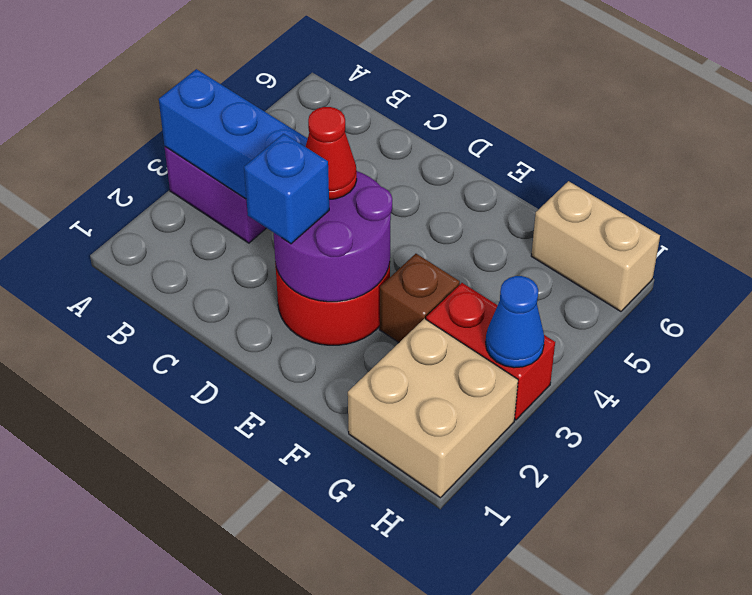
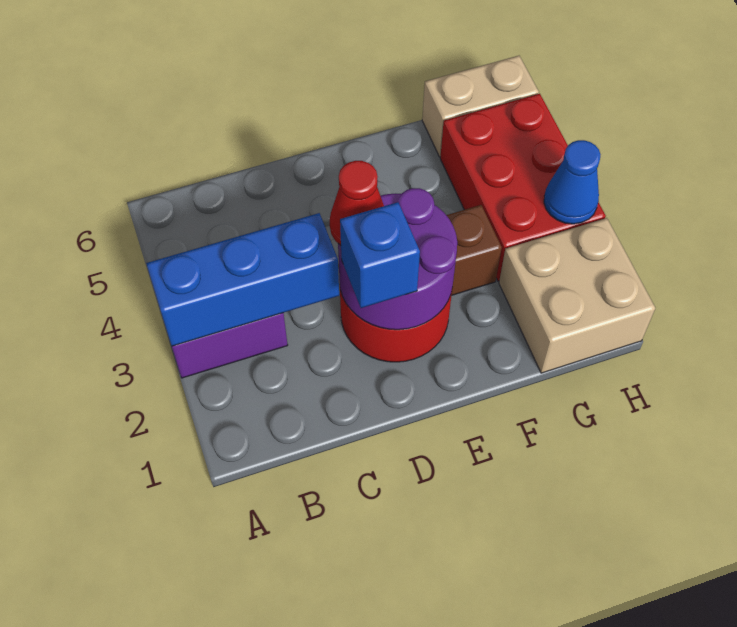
red brick G3:H3 level 1 -> red brick G3:H5 level 1

